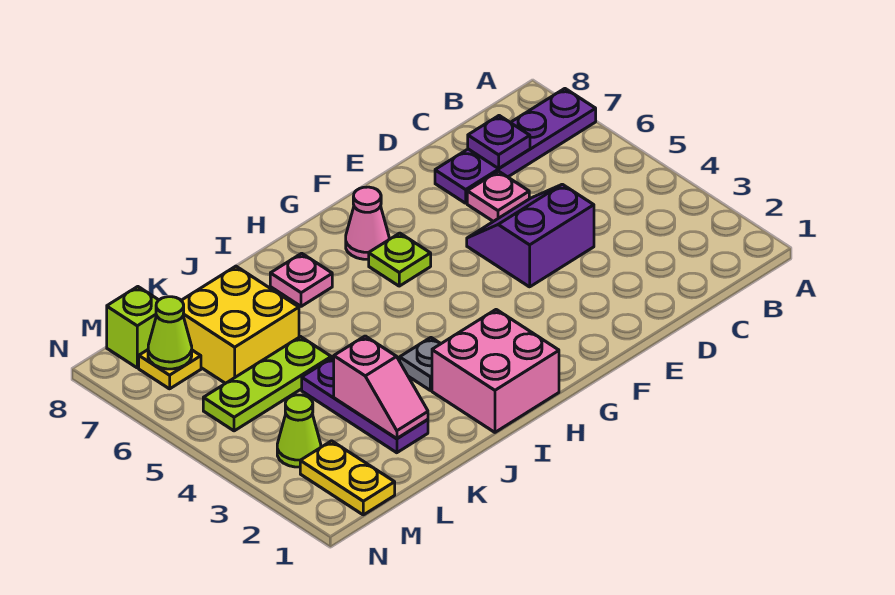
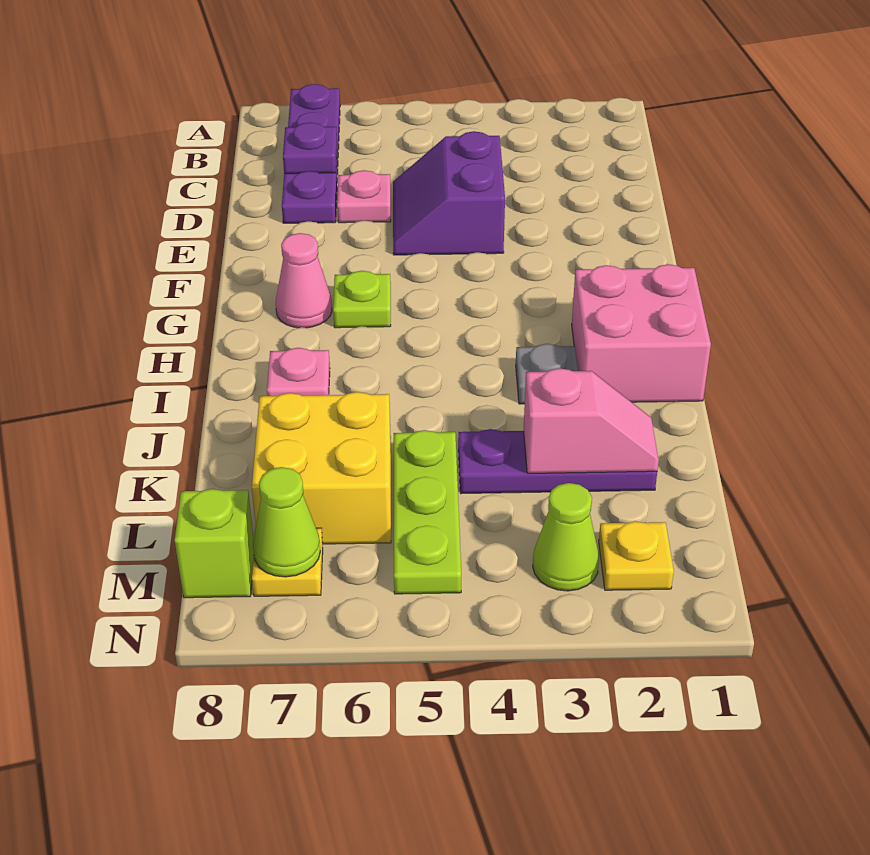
yellow plate M1:M2 level 1 -> yellow plate M2 level 1

